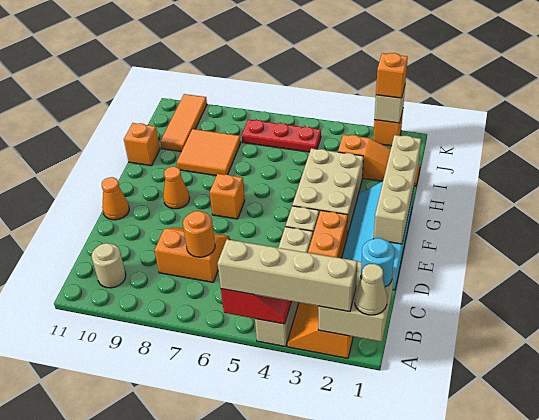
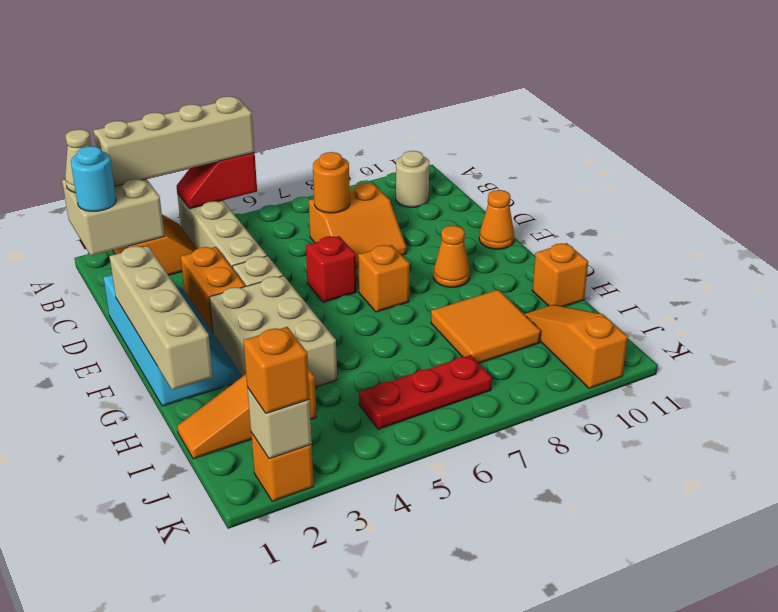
none -> red brick E6 level 1
orange tile I10:K10 level 1 -> orange slope I10:K10 level 1 top K

